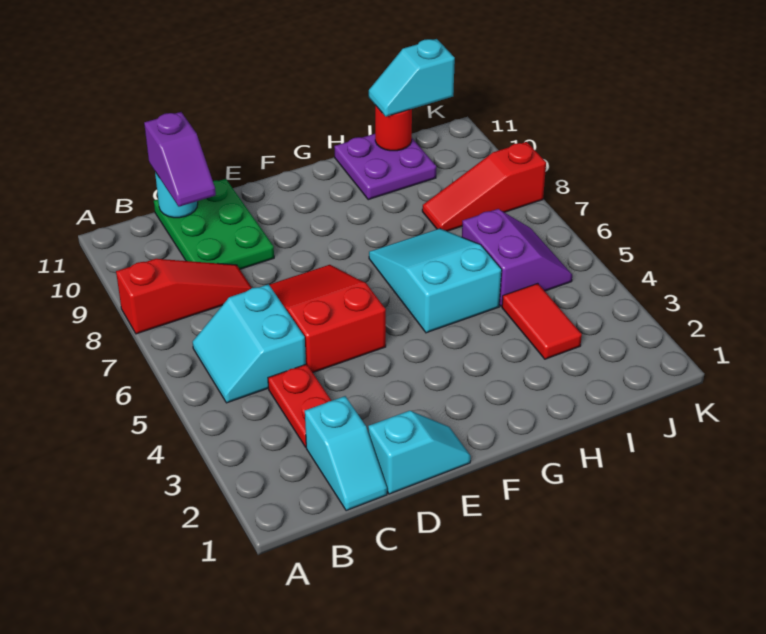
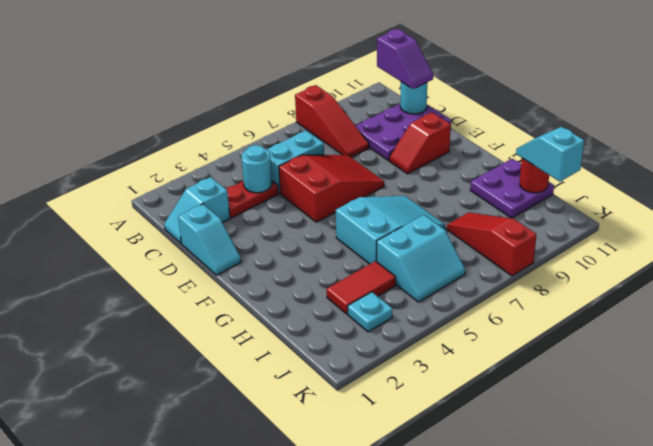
none -> cyan round brick C4 level 2
green plate C9:D11 level 1 -> purple plate C9:D11 level 1
purple slope C10:C11 level 3 top 11 -> purple slope B11:C11 level 3 top B
none -> red slope E9:E10 level 1 top 10
purple slope I5:J6 level 1 top I -> cyan slope I5:J6 level 1 top I
none -> cyan plate J3 level 1

